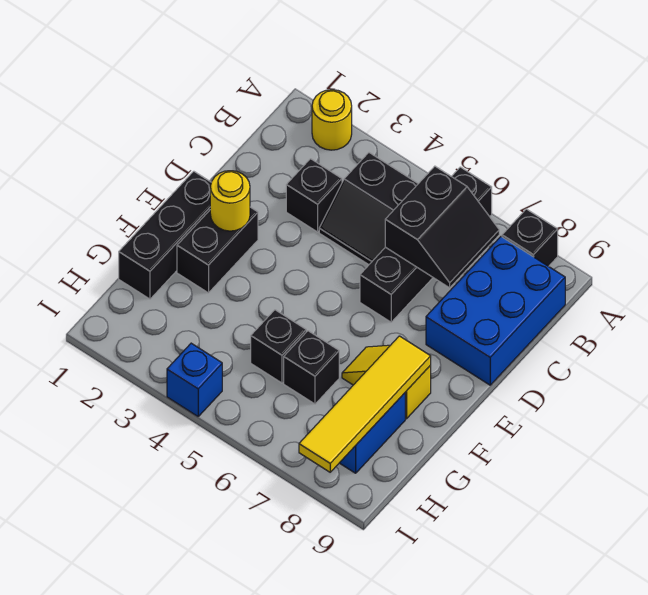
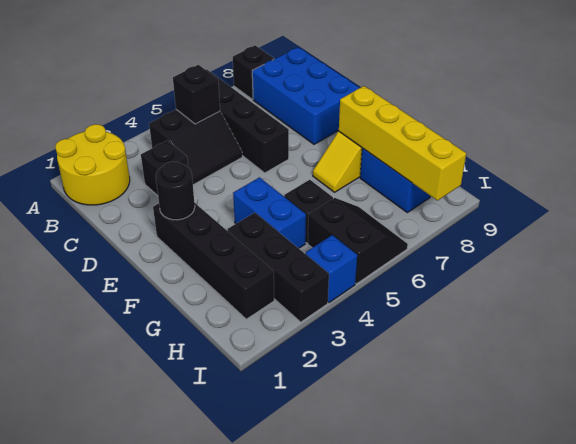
yellow round brick A2 level 1 -> yellow round brick A1:B2 level 1
black slope B6:C7 level 2 top 6 -> black slope H5:I6 level 1 top 5
black brick E1:G1 level 1 -> black brick G3:I3 level 1
black brick E2:F2 level 1 -> black brick E2:H2 level 1
yellow round brick E2 level 2 -> black round brick E2 level 2
none -> blue brick F4:G4 level 1
yellow tile F8:I8 level 2 -> yellow brick F8:I8 level 2
black brick G6 level 1 -> black brick B5 level 2

